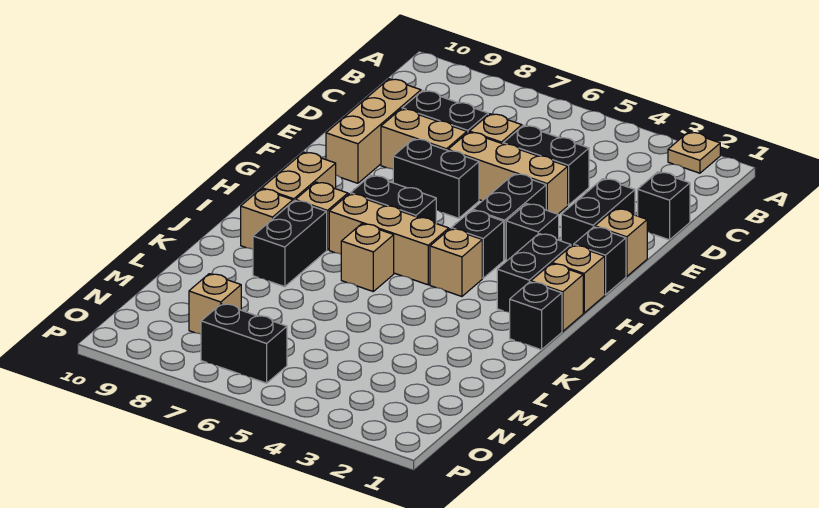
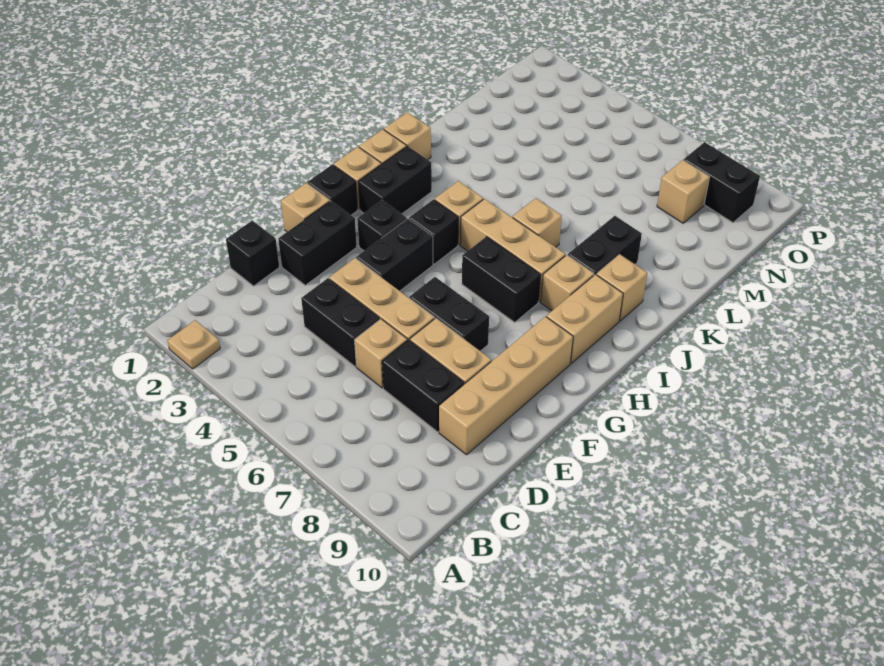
tan brick D9:F9 level 1 -> tan brick D9:G9 level 1
black brick J1 level 1 -> tan brick J1 level 1
black brick O6:O7 level 1 -> black brick O8:O9 level 1

